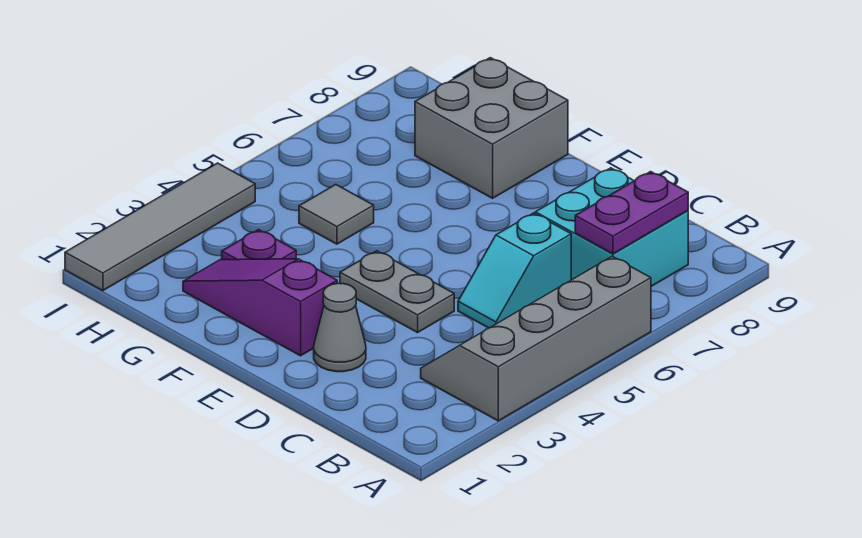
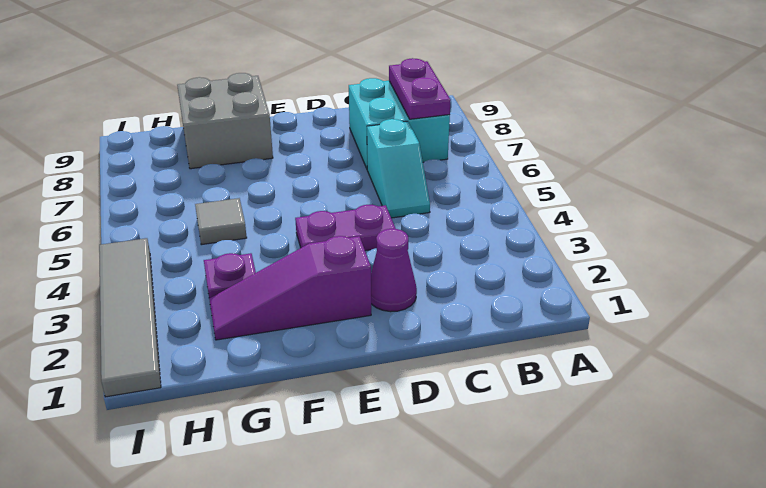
grey slope A3:B6 level 1 top A -> none
grey cone D2 level 1 -> purple cone D2 level 1
grey plate D4:E4 level 1 -> purple plate D4:E4 level 1

